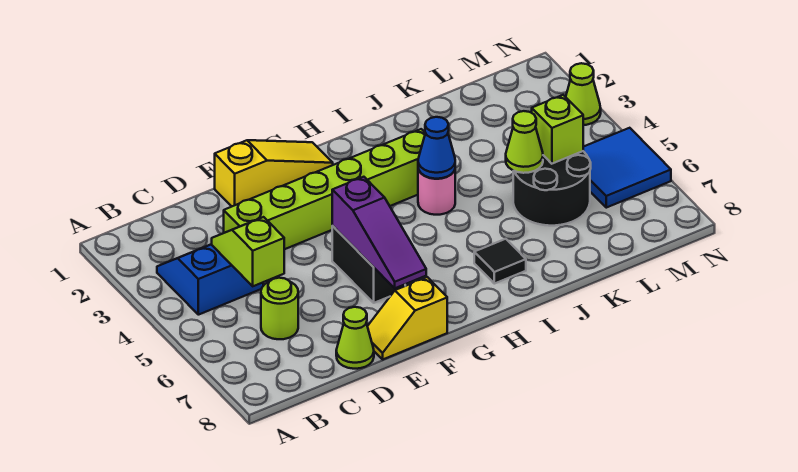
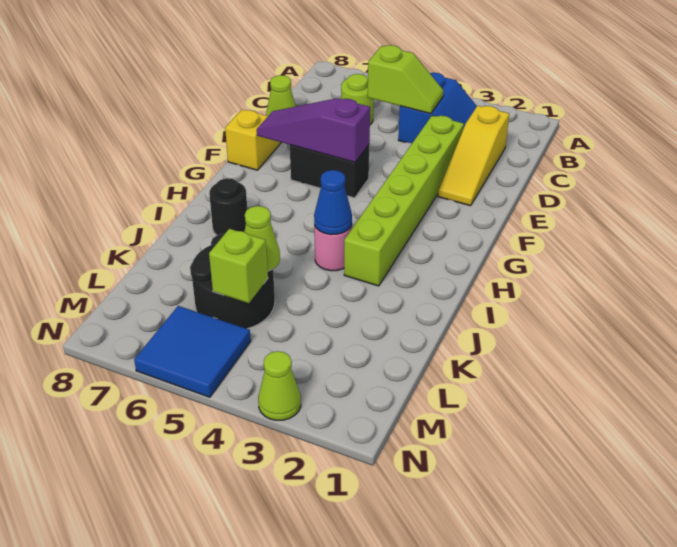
yellow slope E1:G1 level 1 top E -> yellow slope C2:E2 level 1 top C
black tile I7 level 1 -> black round brick I7 level 1

